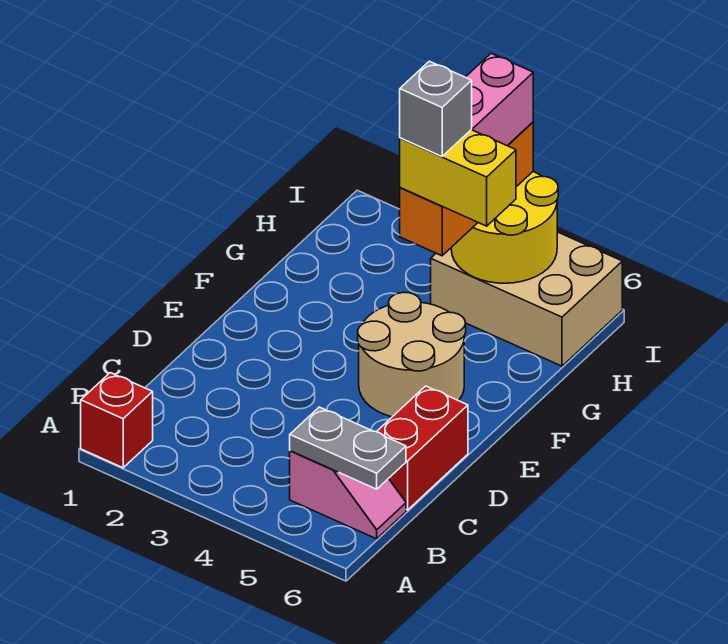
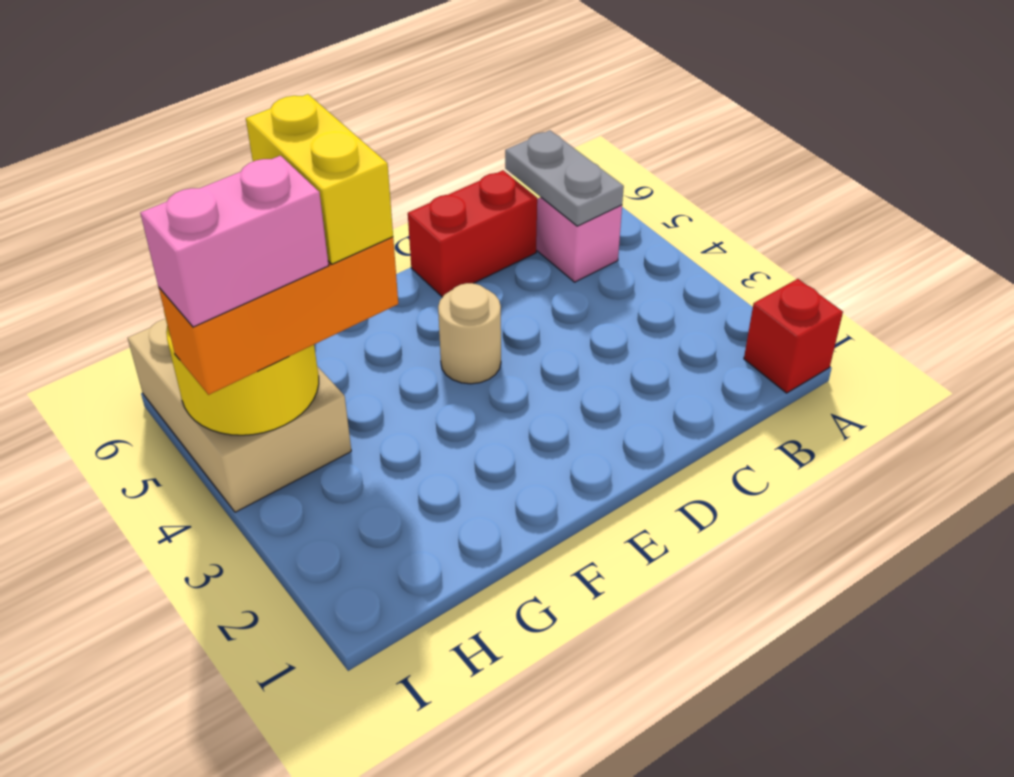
tan round brick E4:F5 level 1 -> tan round brick E4 level 1
grey brick G4 level 5 -> none

